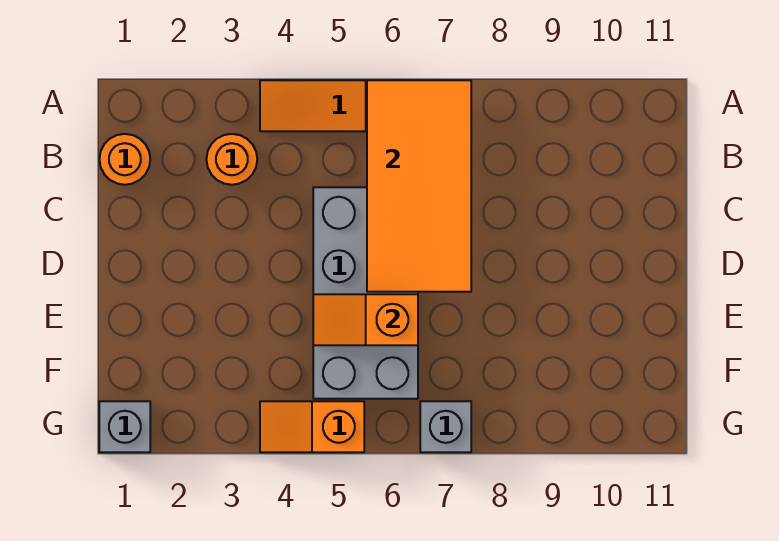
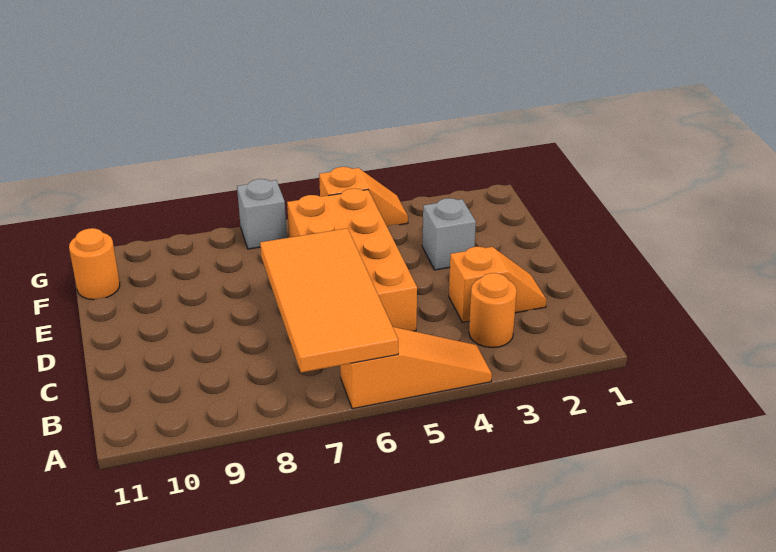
orange round brick B1 level 1 -> orange round brick F11 level 1
grey brick C5:F6 level 1 -> orange brick C5:F6 level 1
orange slope E5:E6 level 2 top 6 -> orange slope C2:C3 level 1 top 3
grey brick G1 level 1 -> grey brick E3 level 1

